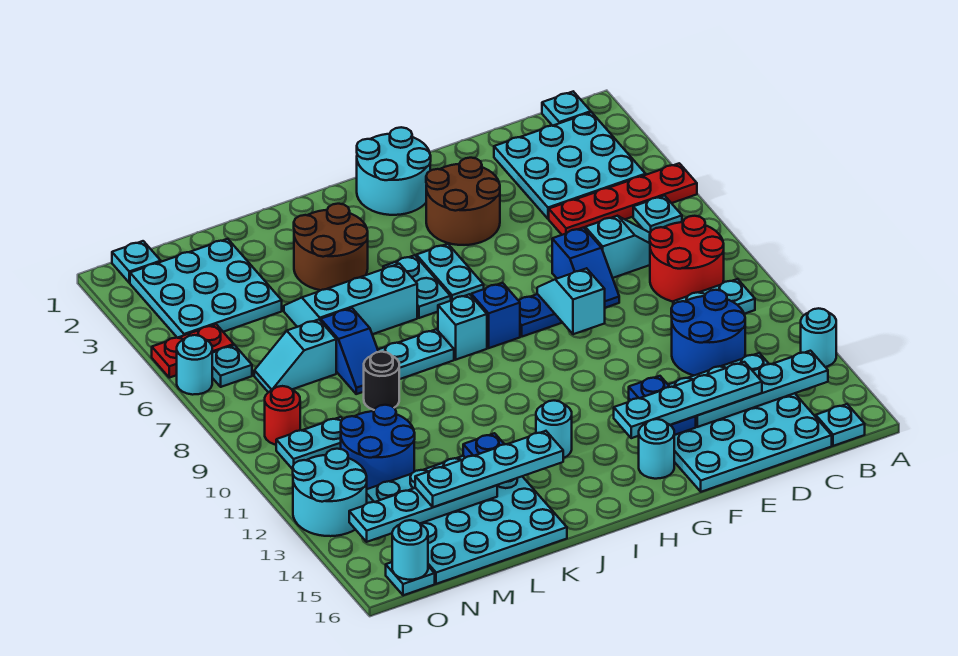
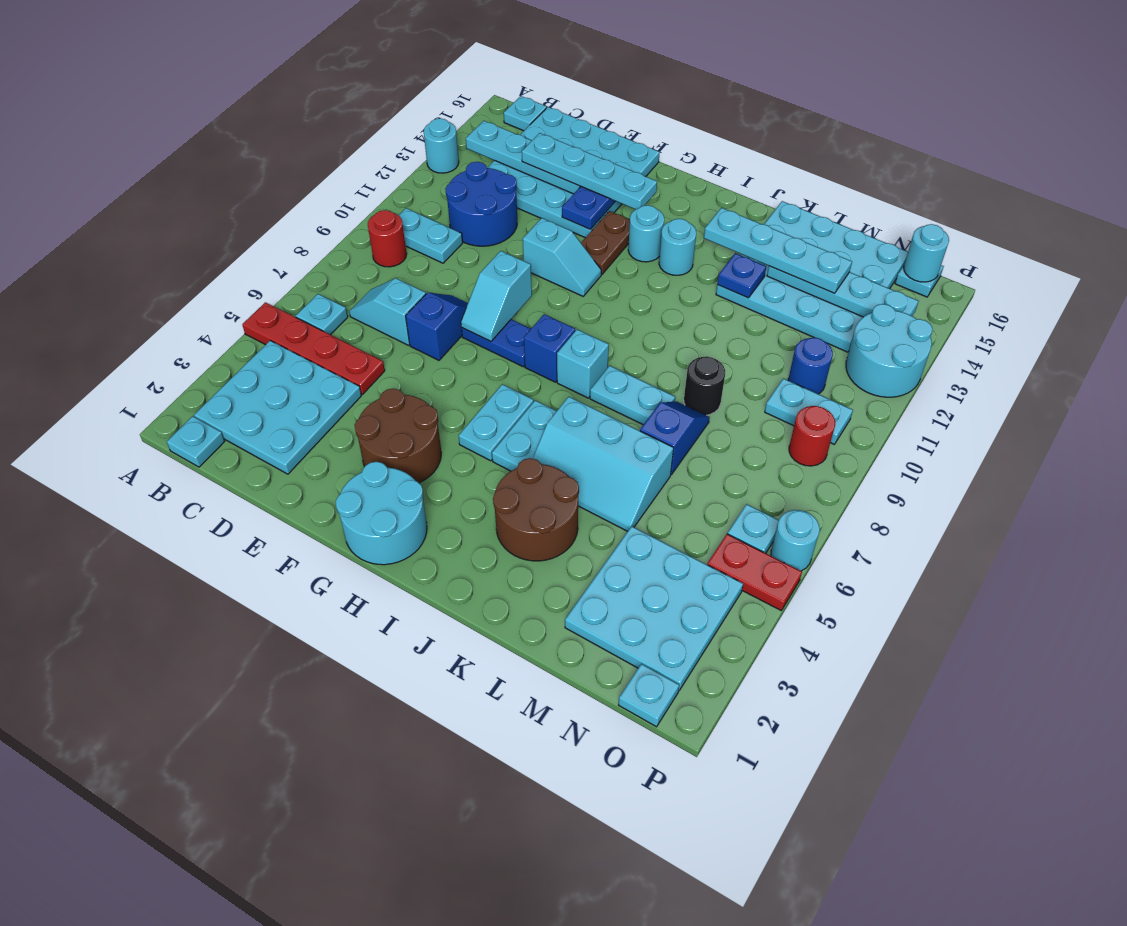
red round brick B8:C9 level 1 -> red round brick B9 level 1
none -> brown plate G12:G13 level 1
cyan round brick G15 level 1 -> cyan round brick H13 level 1
cyan slope M7:N7 level 1 top M -> cyan slope F11:G11 level 1 top F
blue round brick M11:N12 level 1 -> blue round brick N11 level 1

